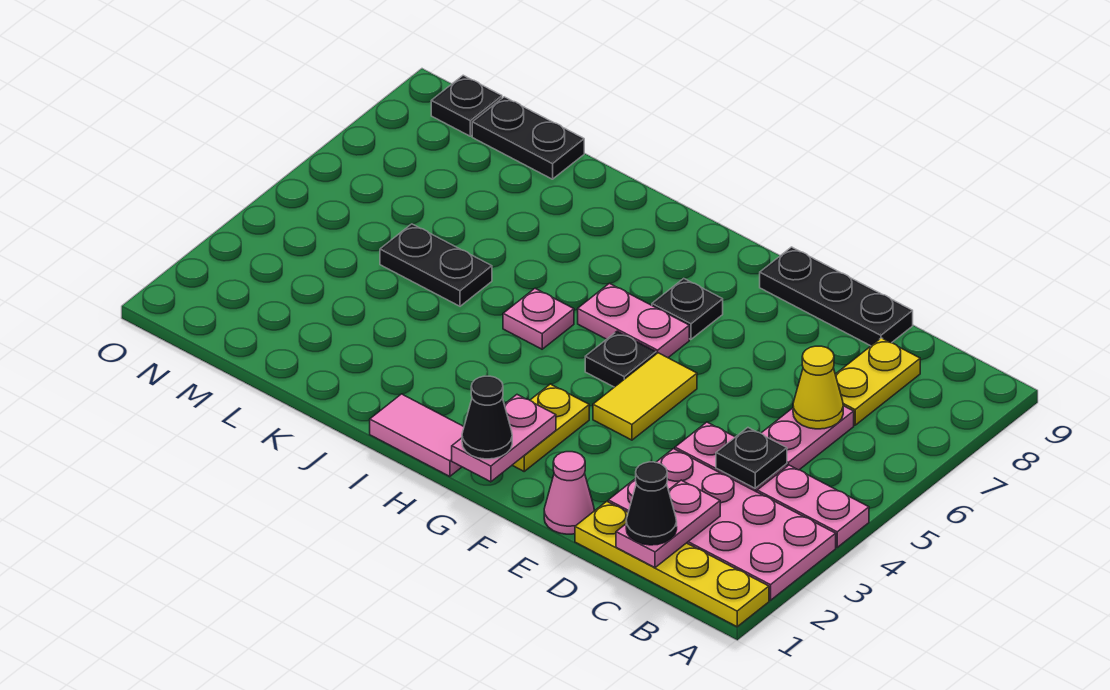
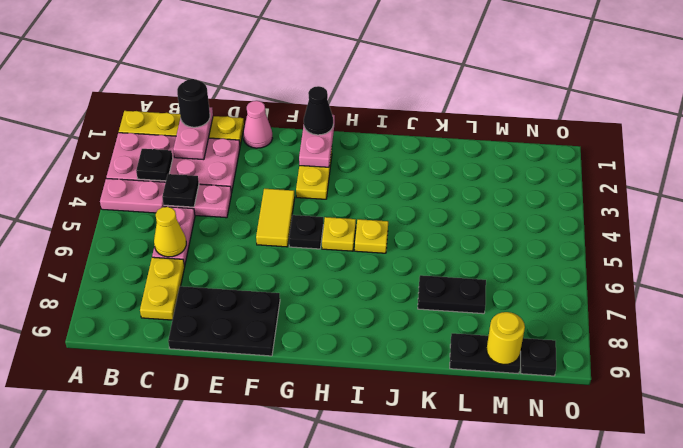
black cone C1 level 3 -> black round brick C1 level 3
black plate D9:F9 level 1 -> black plate D8:F9 level 1
pink plate G6:H6 level 1 -> none
black plate G7 level 1 -> black plate B3 level 2
pink tile H1:I1 level 1 -> none
none -> yellow plate H5 level 1
pink plate I5 level 1 -> yellow plate I5 level 1
black plate K5:L5 level 1 -> black plate K7:L7 level 1
none -> yellow round brick M9 level 2

